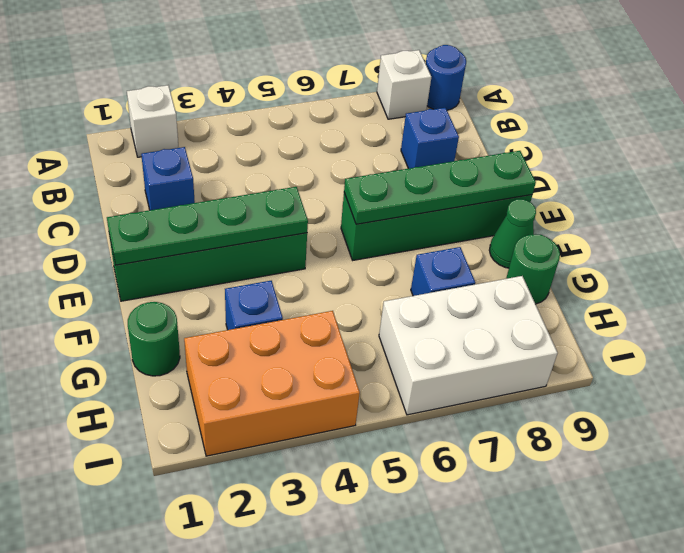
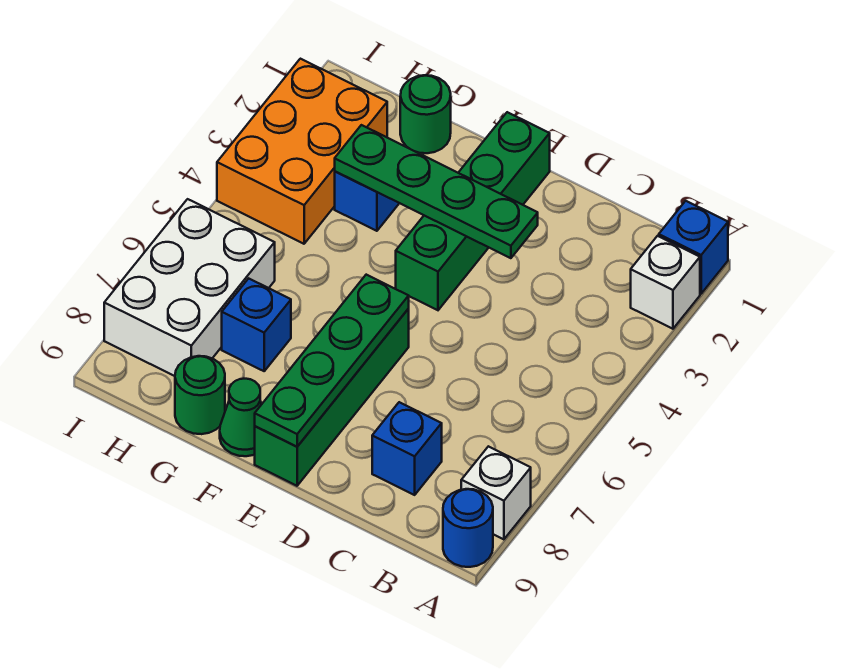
blue brick C2 level 1 -> blue brick A1 level 1
green plate E1:E4 level 2 -> green plate D3:G3 level 2

